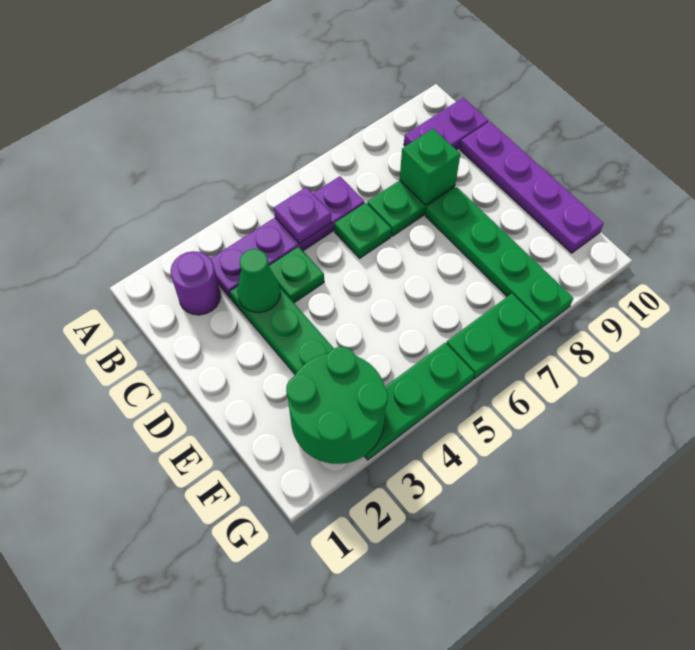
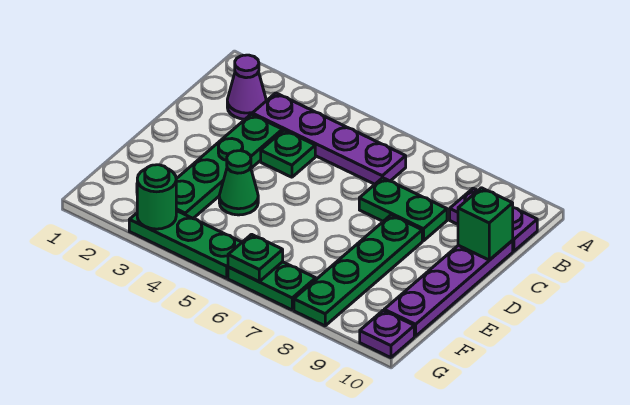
purple round brick B2 level 1 -> purple cone B2 level 1
purple plate B5 level 2 -> purple plate G10 level 1
green cone C3 level 2 -> green cone E4 level 1
green plate C6 level 1 -> green plate G6 level 2
green brick C8 level 2 -> green brick C10 level 2
green round brick F2:G3 level 2 -> green round brick G3 level 2

